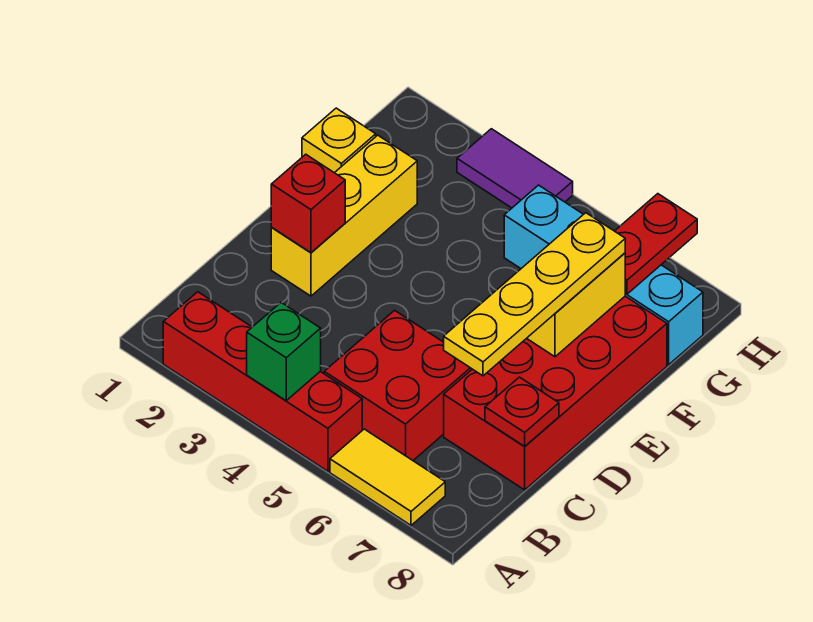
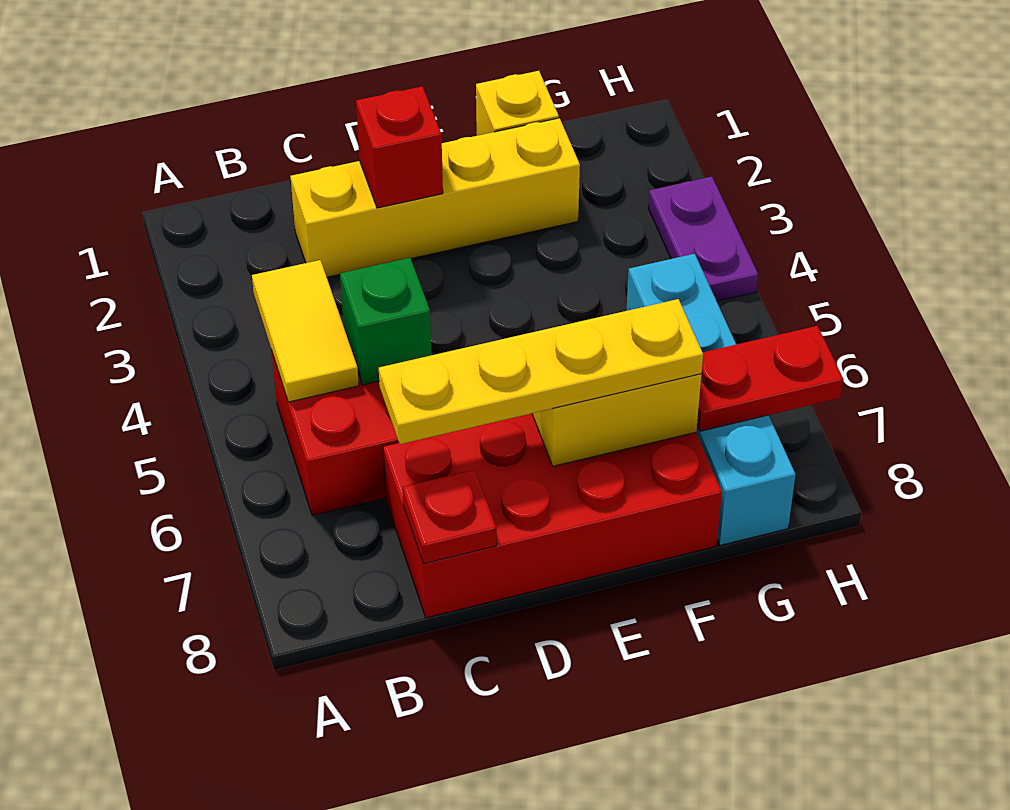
red brick A2:A5 level 1 -> none
green brick A4 level 2 -> green brick C5 level 2
yellow tile A6:A7 level 1 -> yellow tile B4:B5 level 2
yellow brick D2:F2 level 1 -> yellow brick C2:F2 level 1
purple tile H3:H4 level 1 -> purple plate H3:H4 level 1

